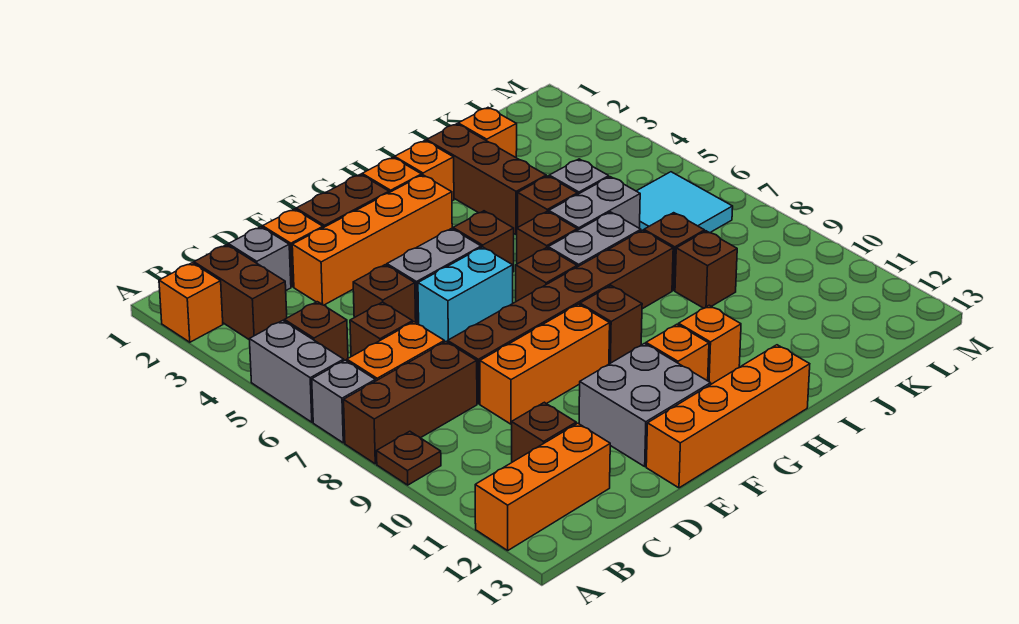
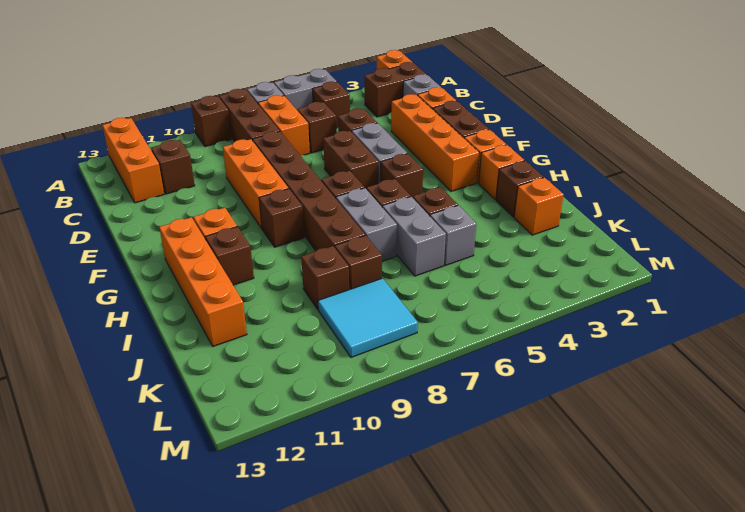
brown plate A9 level 1 -> brown brick A9 level 1
cyan brick E6:F6 level 1 -> brown brick E6:F6 level 1
grey brick E11:F12 level 1 -> none
orange brick E13:H13 level 1 -> orange brick G12:J12 level 1
orange brick H11 level 1 -> brown brick H11 level 1
brown brick I2:I4 level 1 -> brown brick I2 level 1
cyan tile K6:L7 level 1 -> cyan tile K8:L9 level 1

